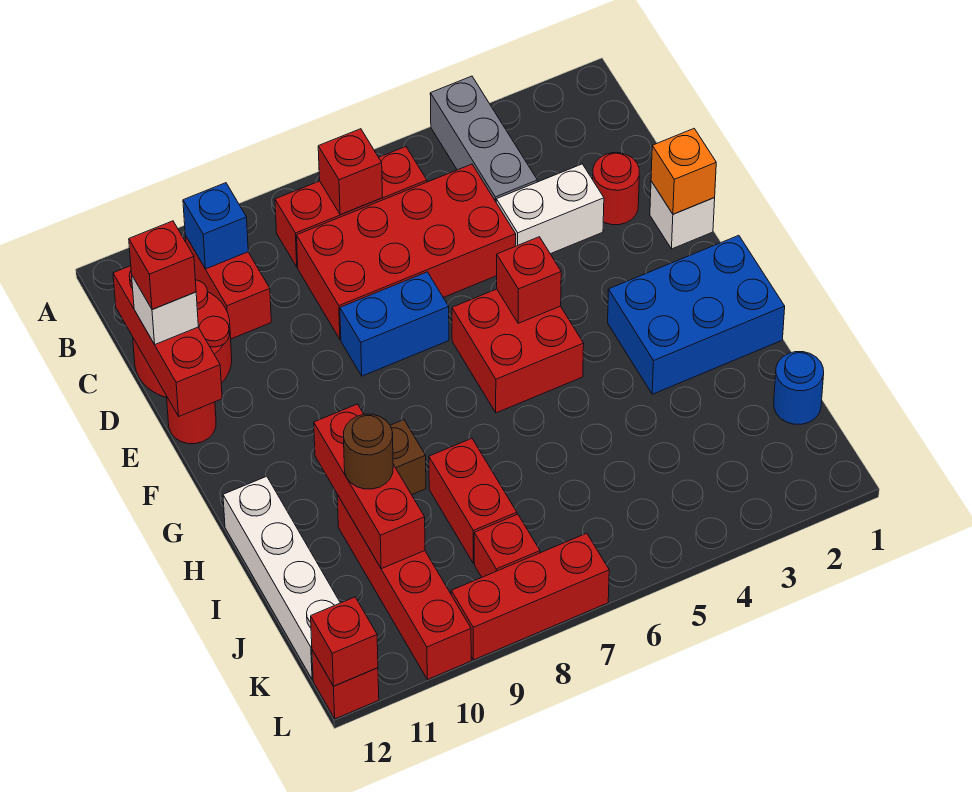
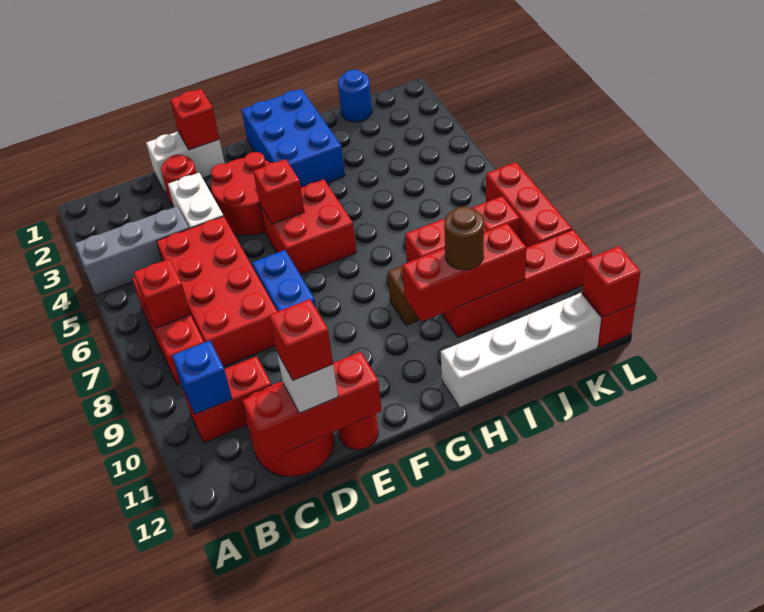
white brick E1 level 1 -> white brick D1:E1 level 1
orange brick E1 level 2 -> red brick E1 level 2
none -> red round brick E3:F4 level 1

